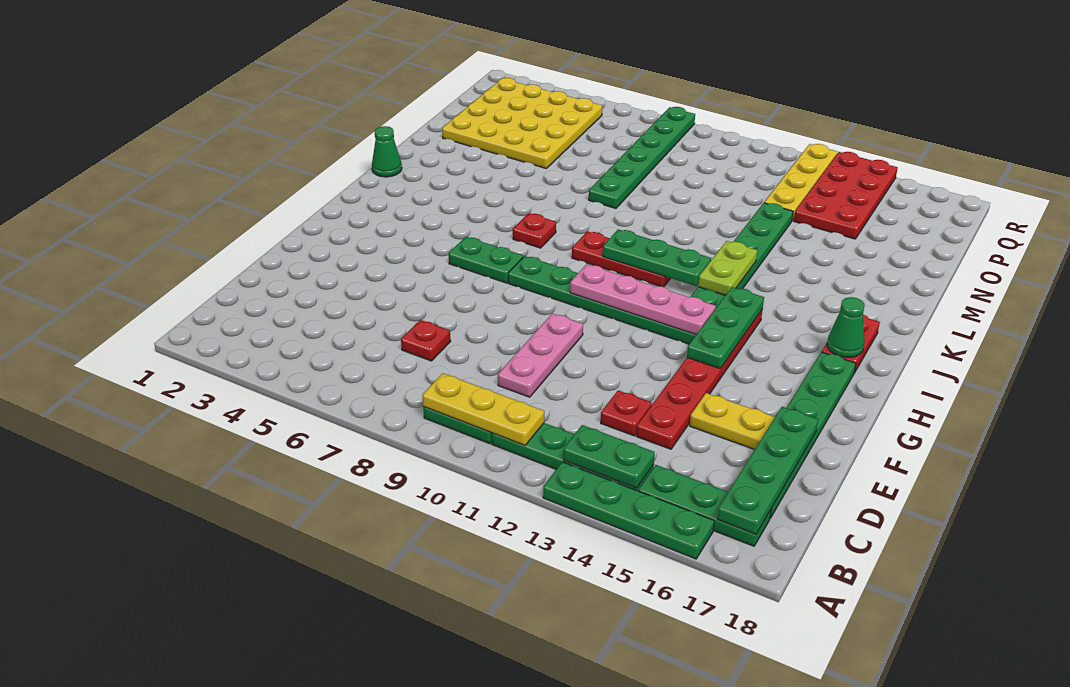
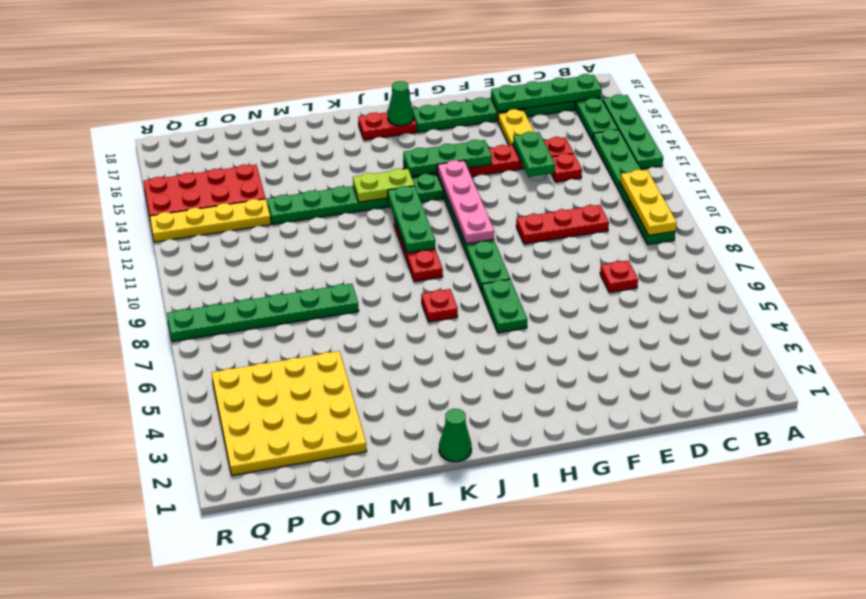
green plate B13:B14 level 2 -> green plate E13:E14 level 2
pink plate D10:F10 level 1 -> red plate D10:F10 level 1

